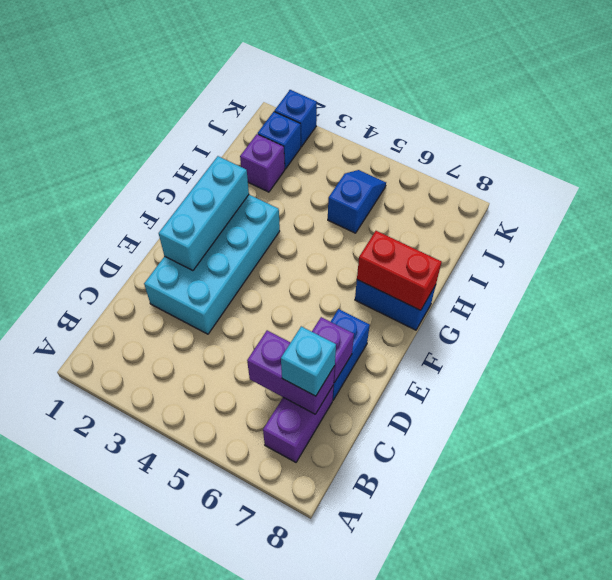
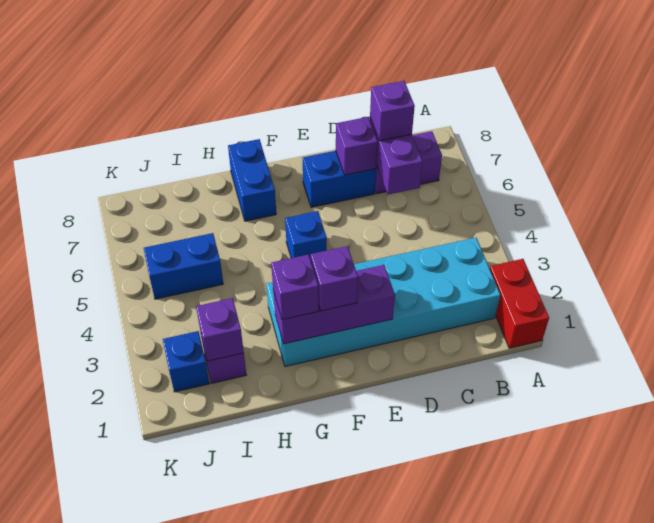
cyan brick C7 level 3 -> purple brick C7 level 3
cyan brick D2:G3 level 1 -> cyan brick B2:G3 level 1
cyan brick E2:G2 level 2 -> purple brick E2:G2 level 2
none -> purple brick F2 level 3
none -> purple brick G2 level 3
red brick G7:G8 level 2 -> red brick A1:A2 level 1
none -> purple brick I2 level 2
blue slope I5:J5 level 1 top I -> blue brick I5:J5 level 1
blue brick K2 level 1 -> blue brick F5 level 1

